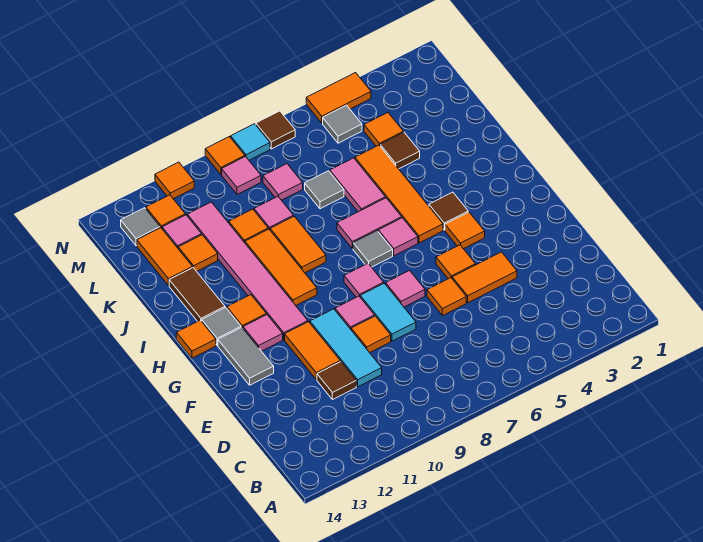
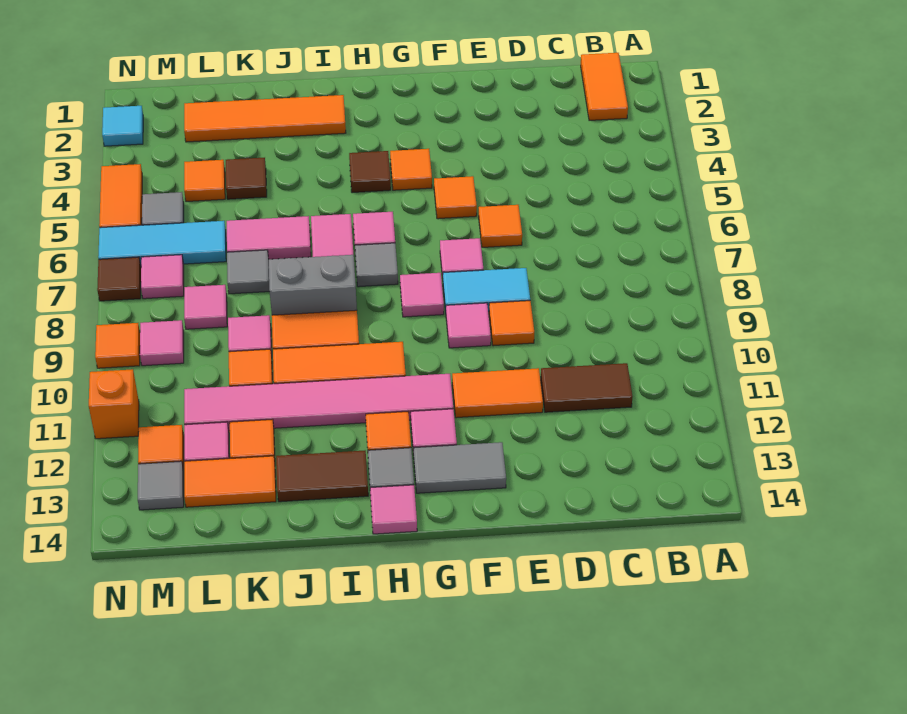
cyan tile D10:F10 level 1 -> cyan tile L6:N6 level 1
brown tile D11 level 1 -> brown tile C11:D11 level 1
orange tile E4:E5 level 1 -> orange tile B1:B2 level 1
orange tile H5:K5 level 1 -> orange tile I2:L2 level 1
orange tile H14 level 1 -> pink tile H14 level 1
none -> grey brick I8:J8 level 1
none -> pink tile M7 level 1
cyan tile N8 level 1 -> cyan tile N2 level 1
orange tile N11 level 1 -> orange brick N11 level 1

